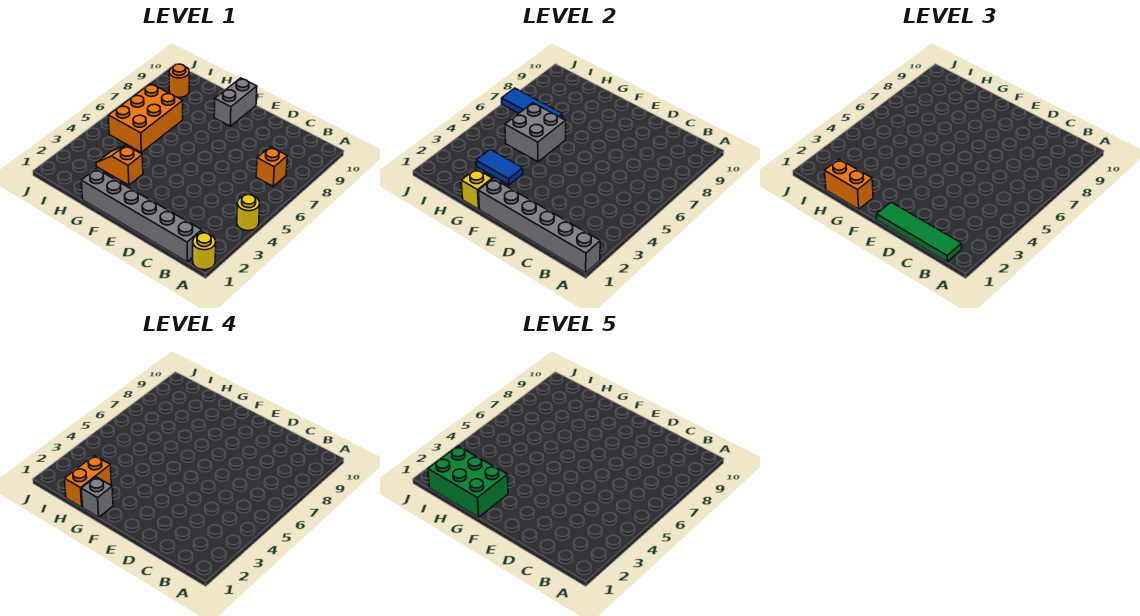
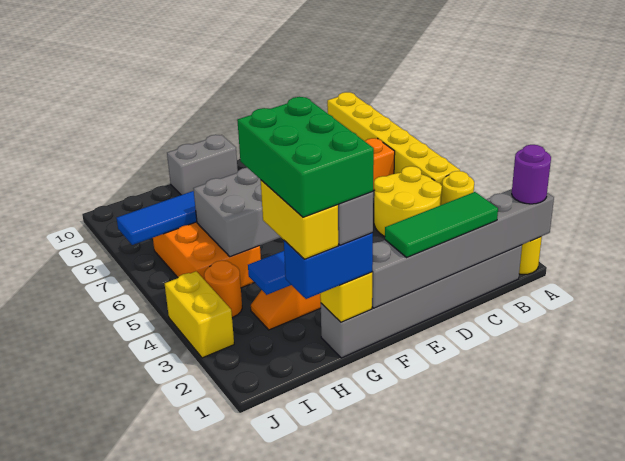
none -> purple round brick A1 level 3
none -> yellow brick A5:A10 level 1
green tile B1:E1 level 3 -> green tile C1:E1 level 3
none -> yellow round brick B4:C5 level 1
grey brick F9:F10 level 1 -> grey brick F10:G10 level 1
orange brick G1:H1 level 3 -> blue brick G1:H1 level 3
green brick G1:I2 level 5 -> green brick G1:H3 level 5
orange brick H1:H2 level 4 -> yellow brick H1:H2 level 4
orange round brick I9 level 1 -> orange round brick I4 level 1
none -> yellow brick J3:J4 level 1

